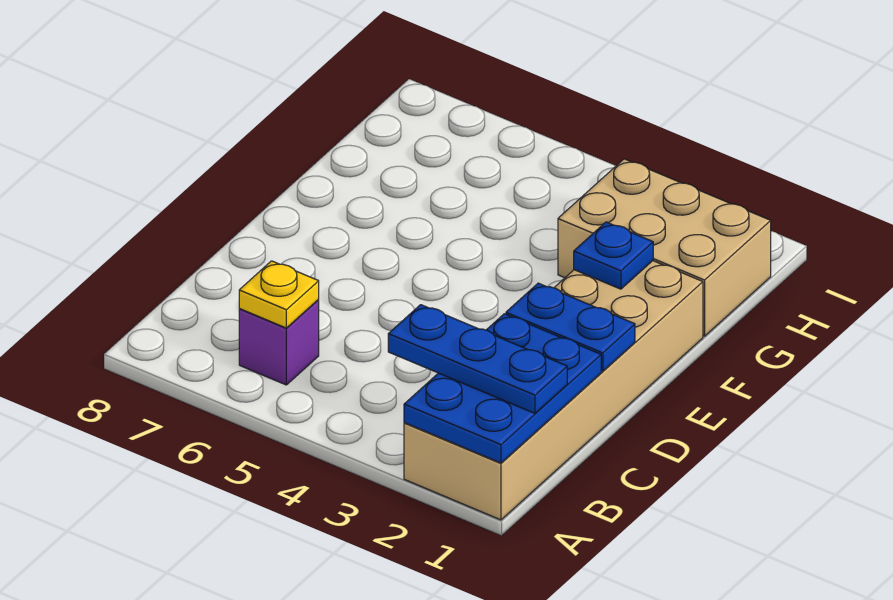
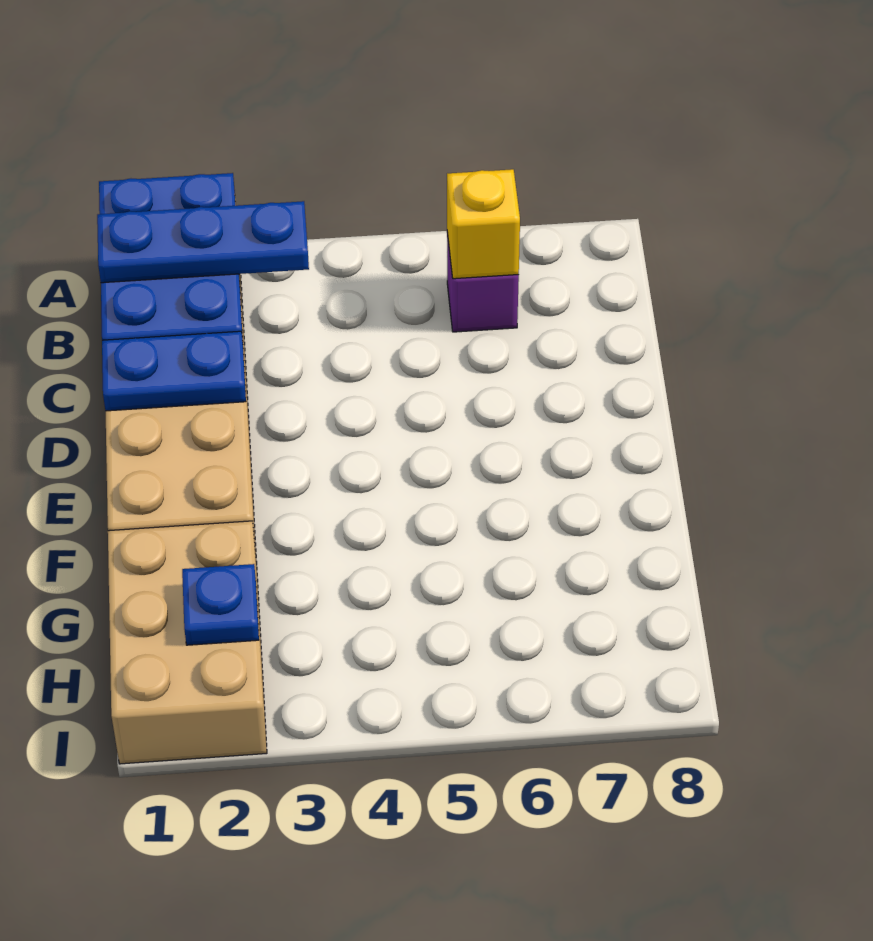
yellow plate B6 level 2 -> yellow brick B6 level 2
blue plate F2 level 2 -> blue plate H2 level 2
tan brick G1:H3 level 1 -> tan brick G1:I2 level 1

